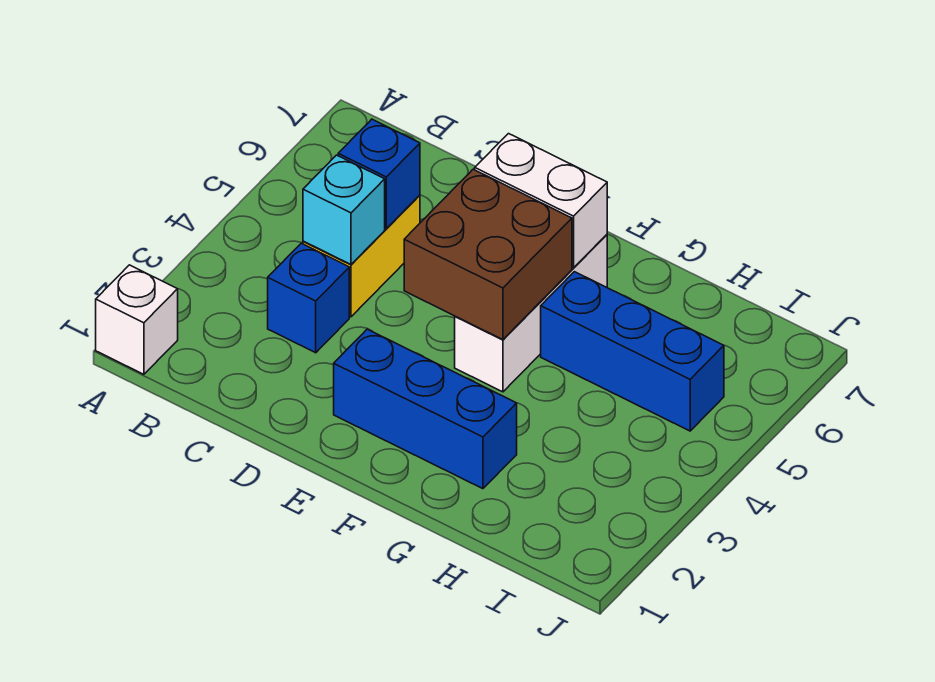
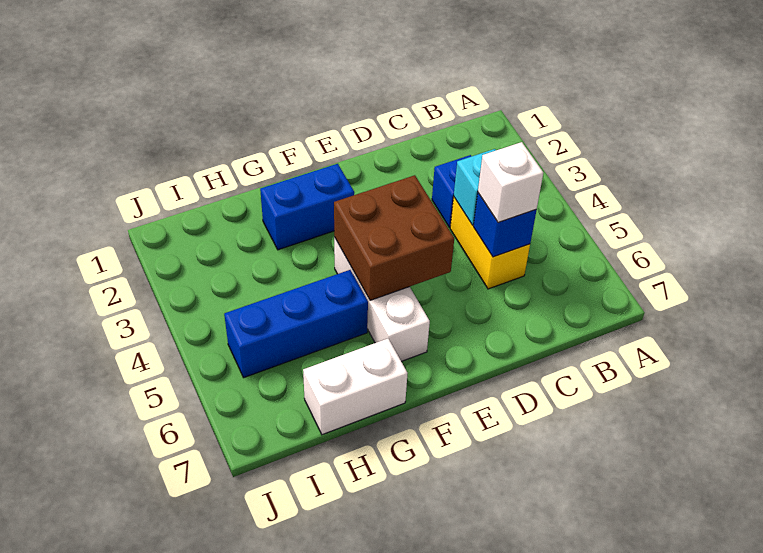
white brick A1 level 1 -> white brick C5 level 3
blue brick E2:G2 level 1 -> blue brick F2:G2 level 1
white brick E6:F6 level 2 -> white brick G7:H7 level 1

